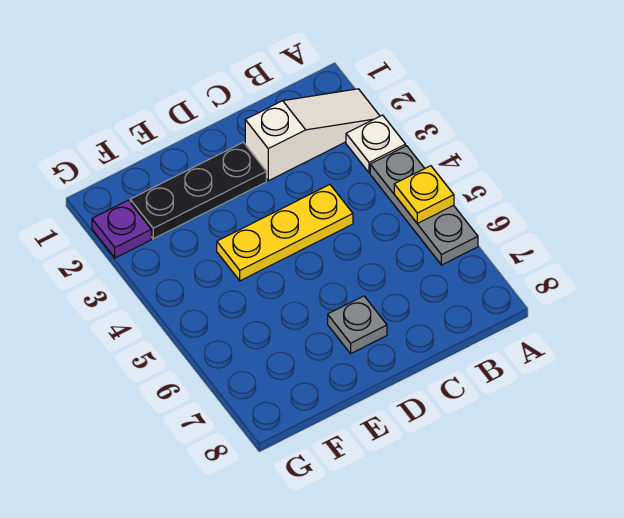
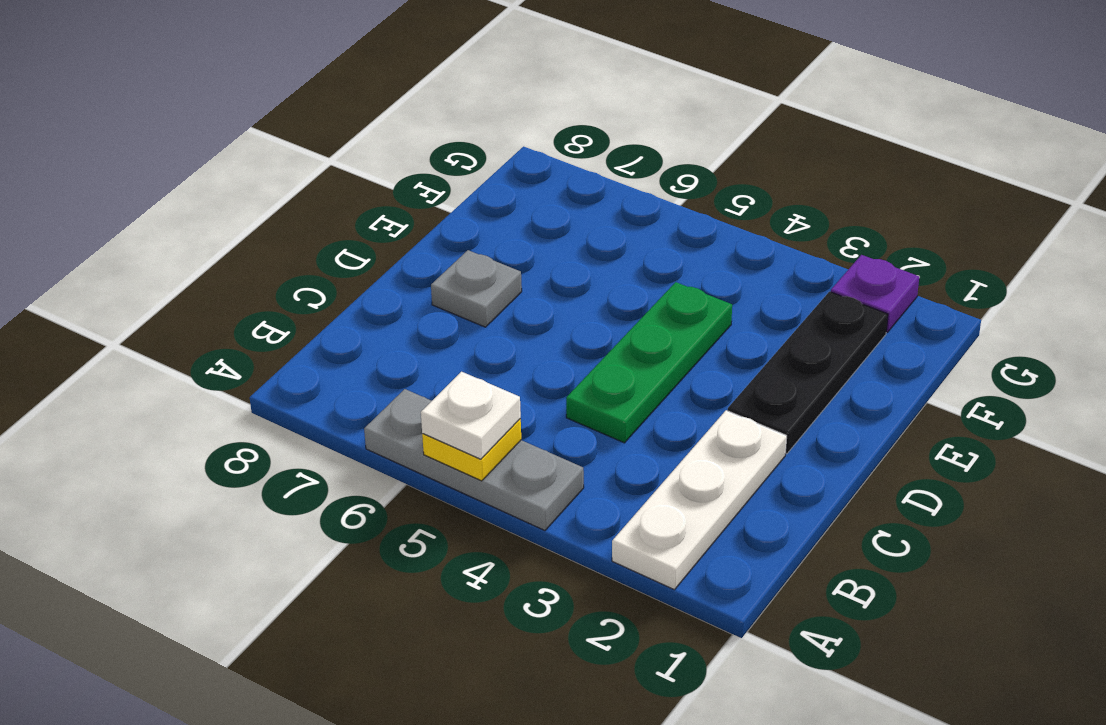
white slope A2:C2 level 1 top C -> white plate A2:C2 level 1
white plate A3 level 1 -> white plate A5 level 3
yellow plate C4:E4 level 1 -> green plate C4:E4 level 1

